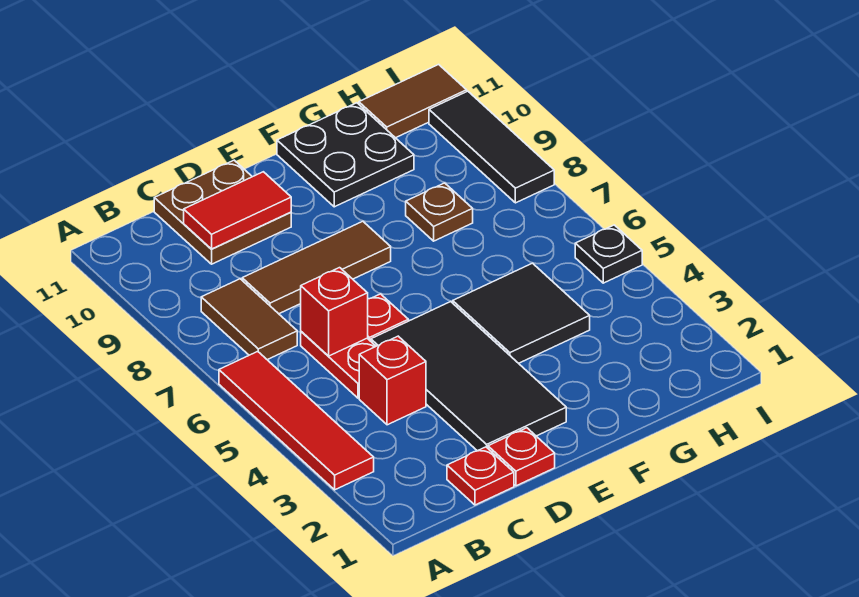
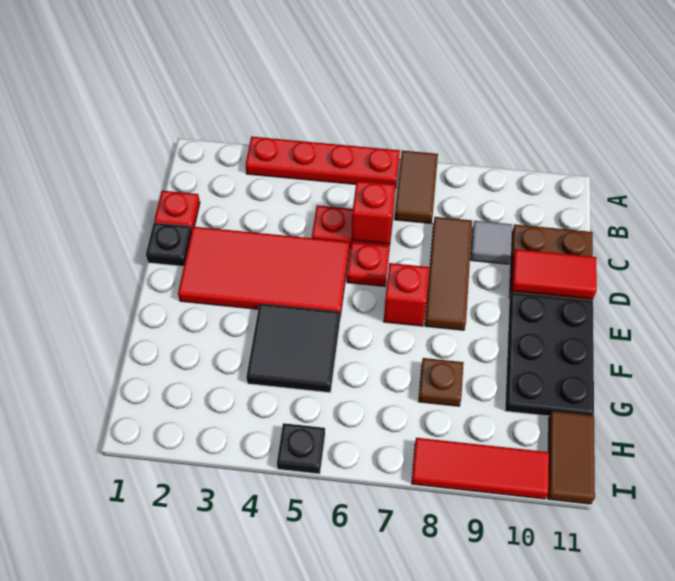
red tile A3:A6 level 1 -> red plate A3:A6 level 1
brown tile B7:B8 level 1 -> brown tile A7:B7 level 1
red brick C4 level 1 -> red brick E7 level 1
none -> grey tile C9 level 1
red tile C10:D10 level 2 -> red tile D10:D11 level 2
red plate D1 level 1 -> black plate D1 level 1
black tile D2:E5 level 1 -> red tile D2:E5 level 1
black plate F10:G11 level 1 -> black plate E10:G11 level 1
black tile I8:I10 level 1 -> red tile I8:I10 level 1

